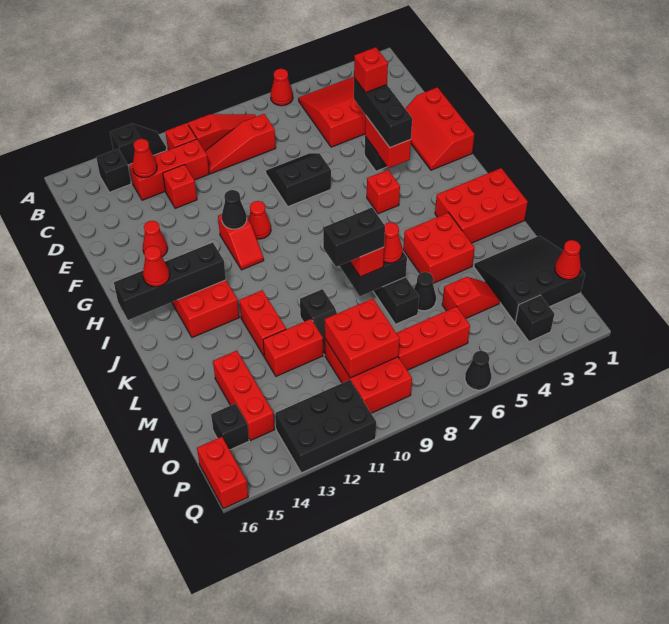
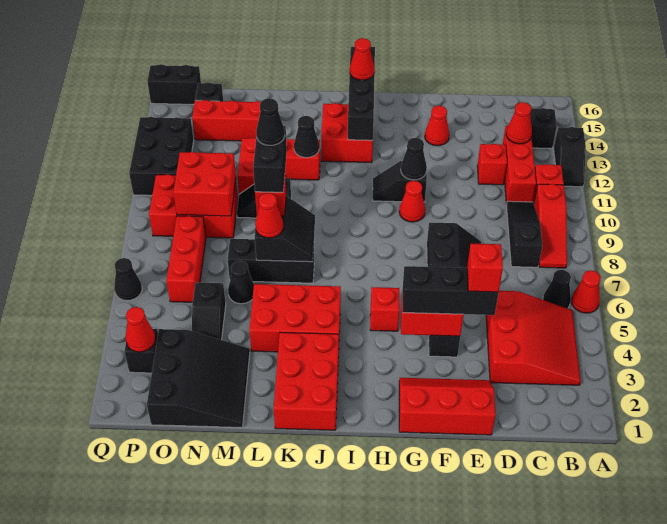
none -> black cone B6 level 1
red slope C8:C10 level 1 top 8 -> black slope C8:C10 level 1 top 8
red slope G11:H11 level 1 top G -> black slope G11:H11 level 1 top G
red brick K4:L5 level 1 -> red brick J4:L5 level 1
none -> black cone K12 level 2
none -> black cone L9 level 5
red slope N4:N5 level 1 top 5 -> black slope N4:N5 level 1 top 5
red cone O1 level 2 -> red cone P3 level 2
red brick P16:Q16 level 1 -> black brick P16:Q16 level 1

